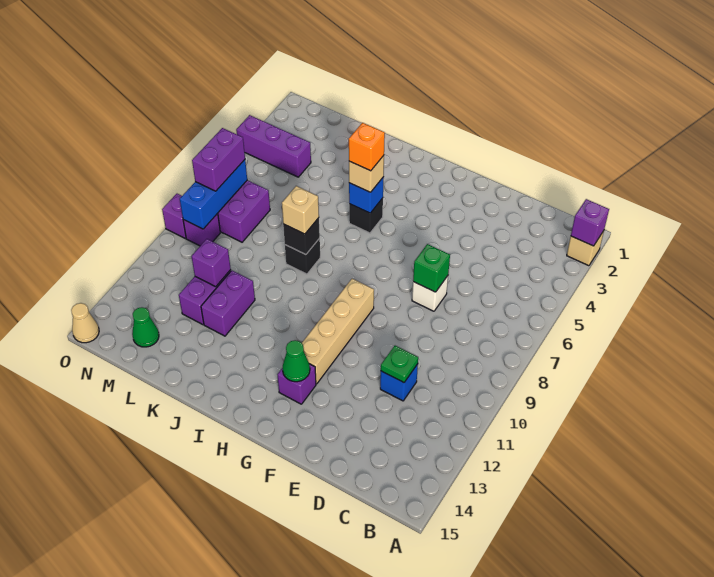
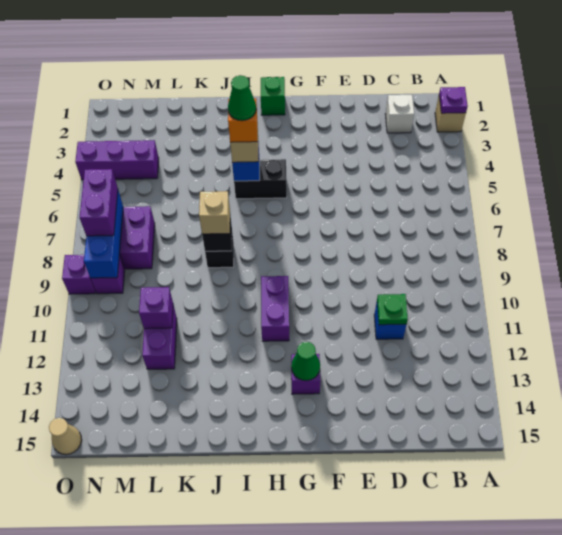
purple brick A2 level 2 -> purple plate A2 level 2
white brick E7 level 1 -> white brick C2 level 1
green brick E7 level 2 -> green brick H1 level 1
tan brick G9:G12 level 1 -> none
black brick I5 level 1 -> black brick H5:I5 level 1
purple brick K11:K12 level 1 -> purple brick H10:H11 level 1
green cone M14 level 1 -> green cone I5 level 5

